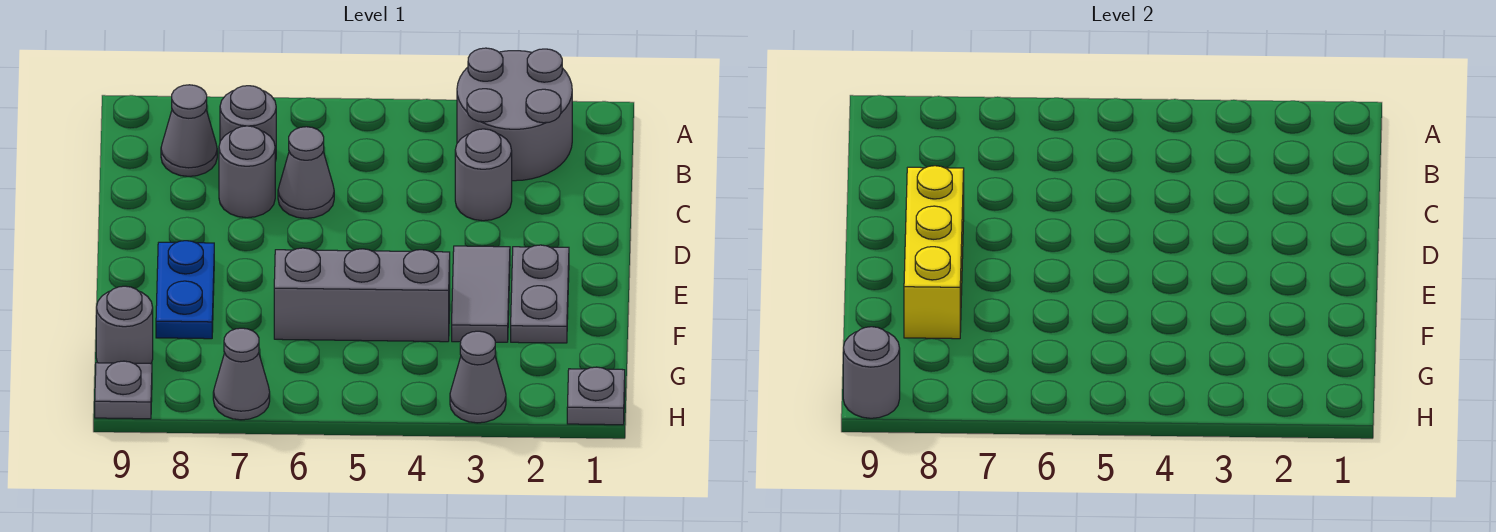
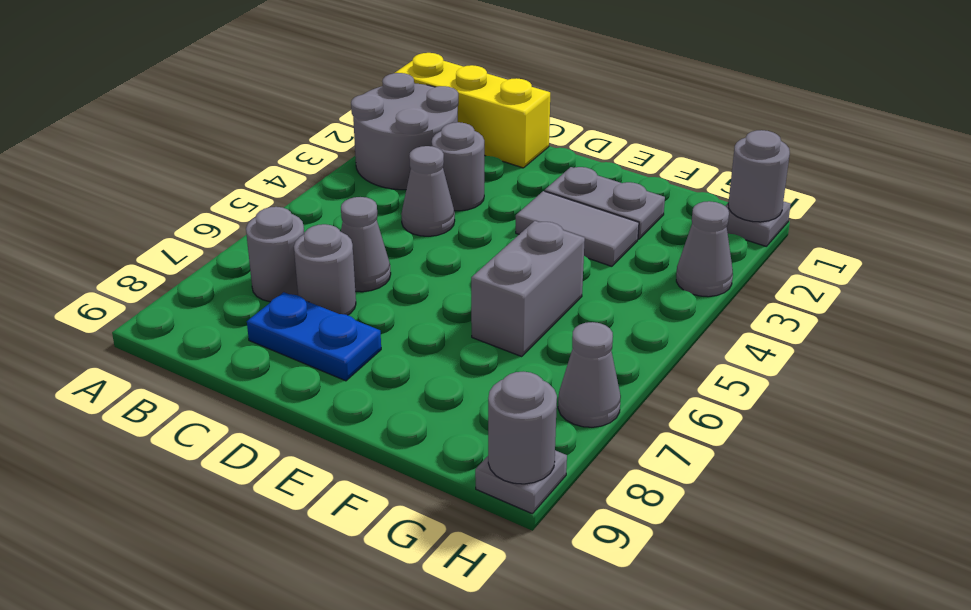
grey cone B8 level 1 -> grey cone C4 level 1
yellow brick D8:F8 level 2 -> yellow brick A1:C1 level 1
blue plate E8:F8 level 1 -> blue plate C8:D8 level 1
grey brick F4:F6 level 1 -> grey brick F5:F6 level 1
grey round brick G9 level 1 -> grey round brick H1 level 2

